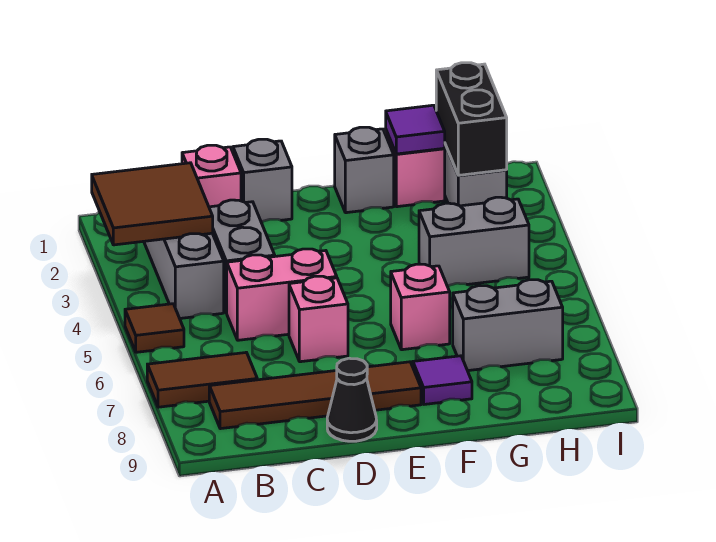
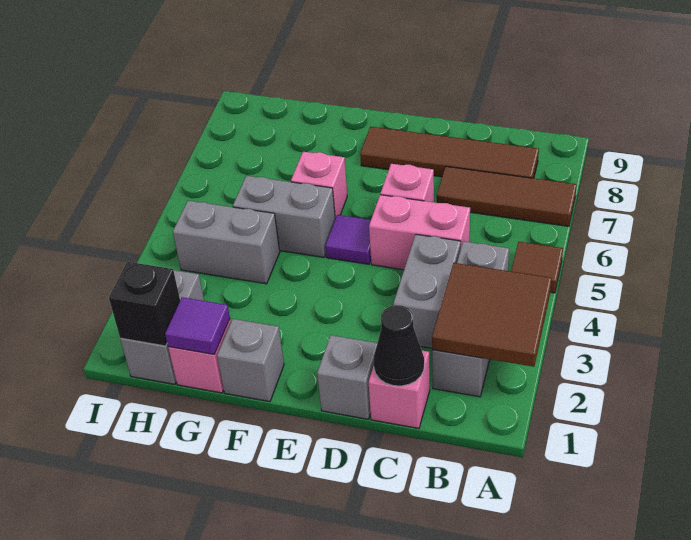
brown tile A7:B7 level 1 -> brown tile A7:C7 level 1
black cone D9 level 1 -> black cone C1 level 2
purple tile F8 level 1 -> purple tile E5 level 1
grey brick G7:H7 level 1 -> grey brick F5:G5 level 1
black brick H1:H2 level 2 -> black brick H1 level 2

